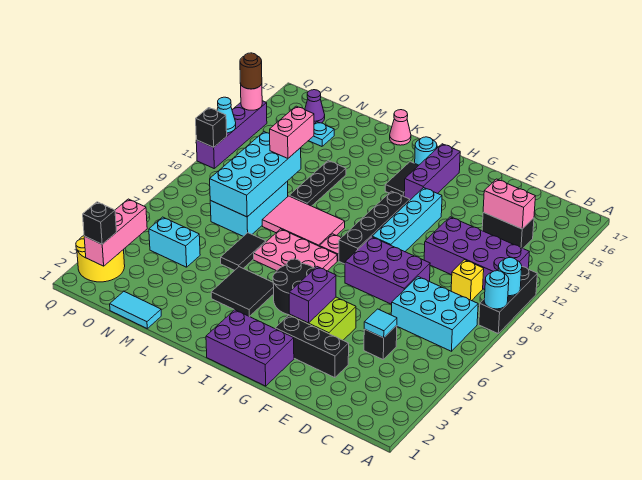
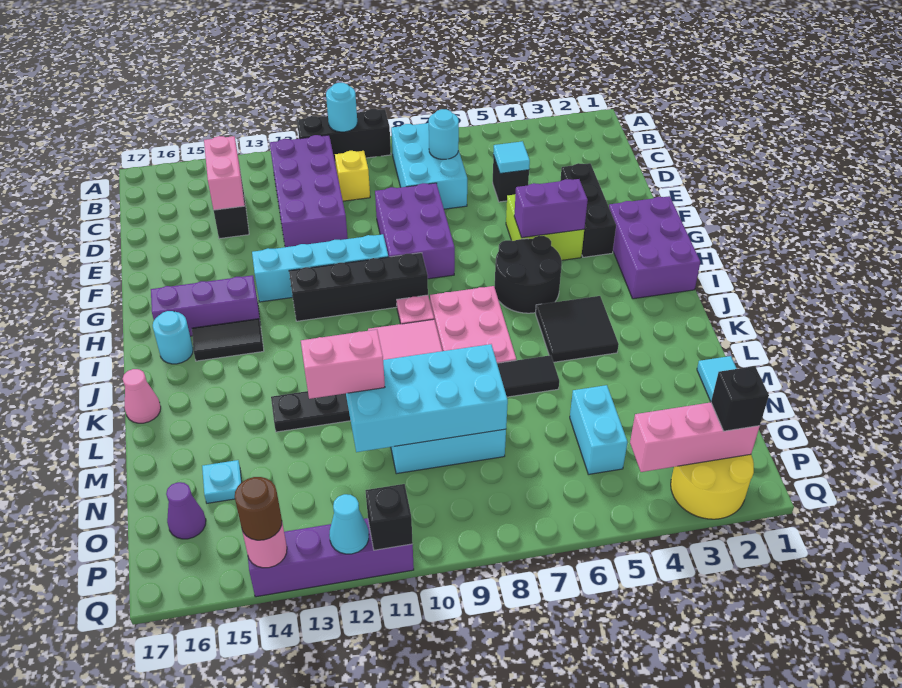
cyan round brick A9 level 2 -> cyan round brick C7 level 2

